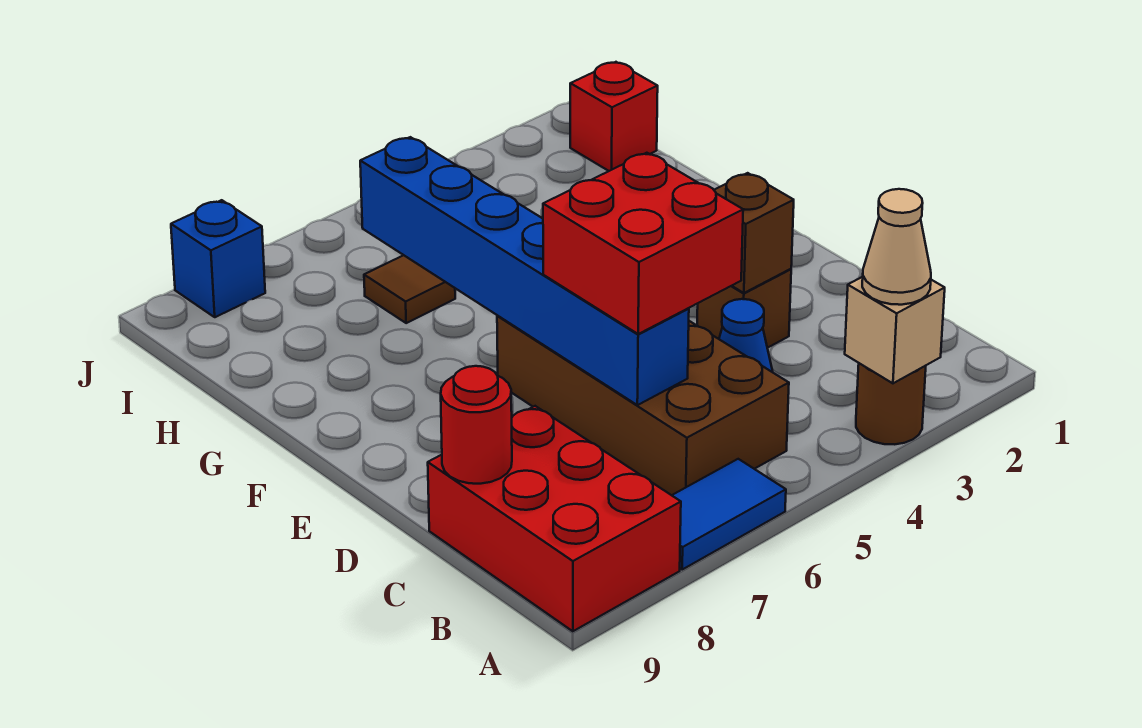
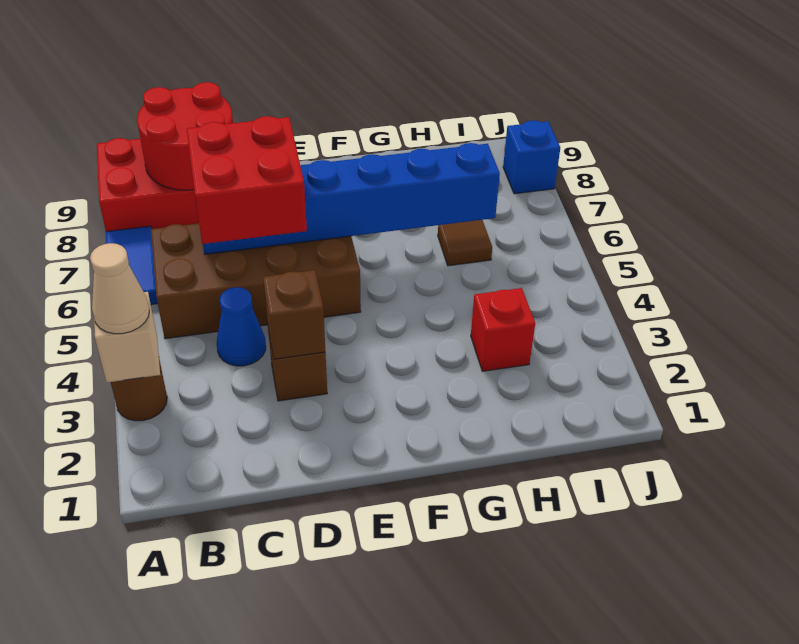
red round brick C9 level 2 -> red round brick B8:C9 level 2
red brick I1 level 1 -> red brick H3 level 1

